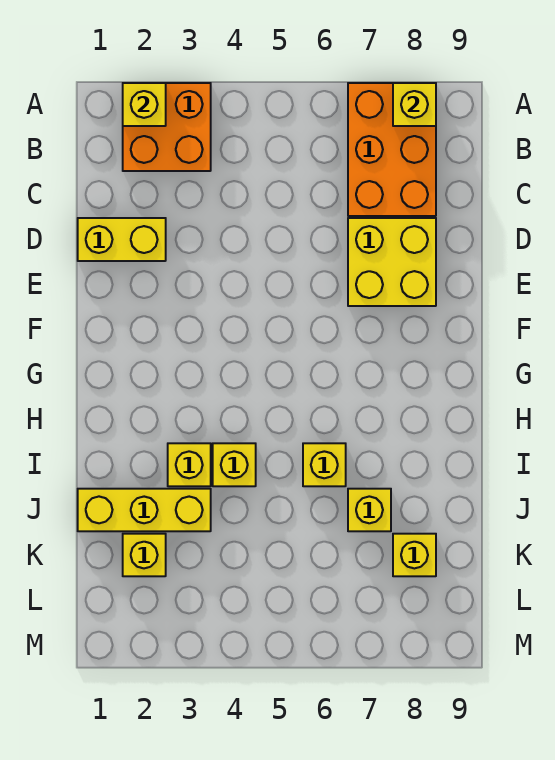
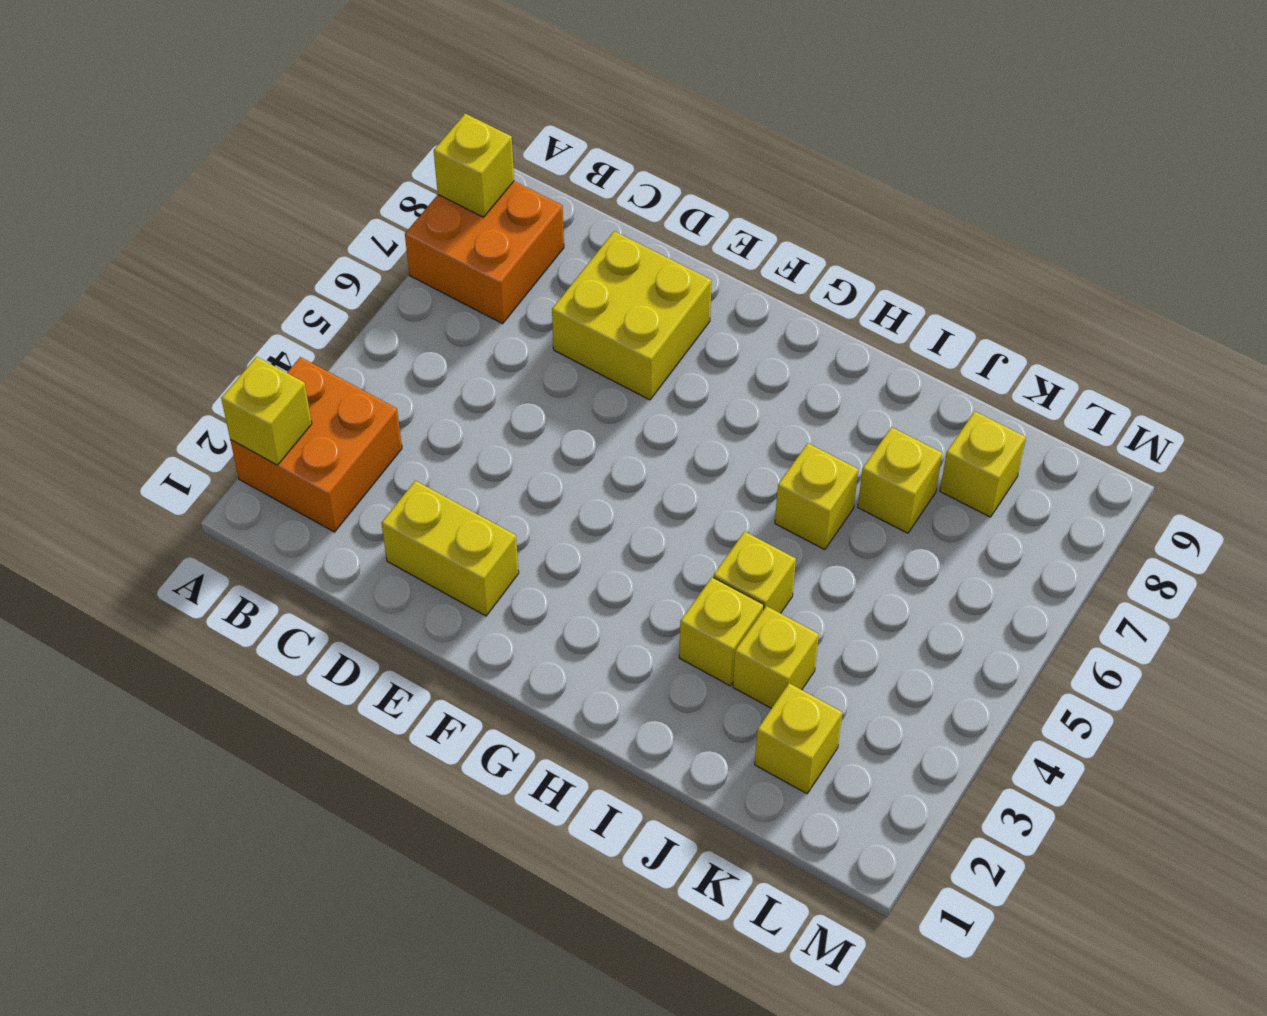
orange brick A7:C8 level 1 -> orange brick A7:B8 level 1
yellow brick D1:D2 level 1 -> yellow brick D2:E2 level 1
yellow brick J1:J3 level 1 -> yellow brick J3 level 1

